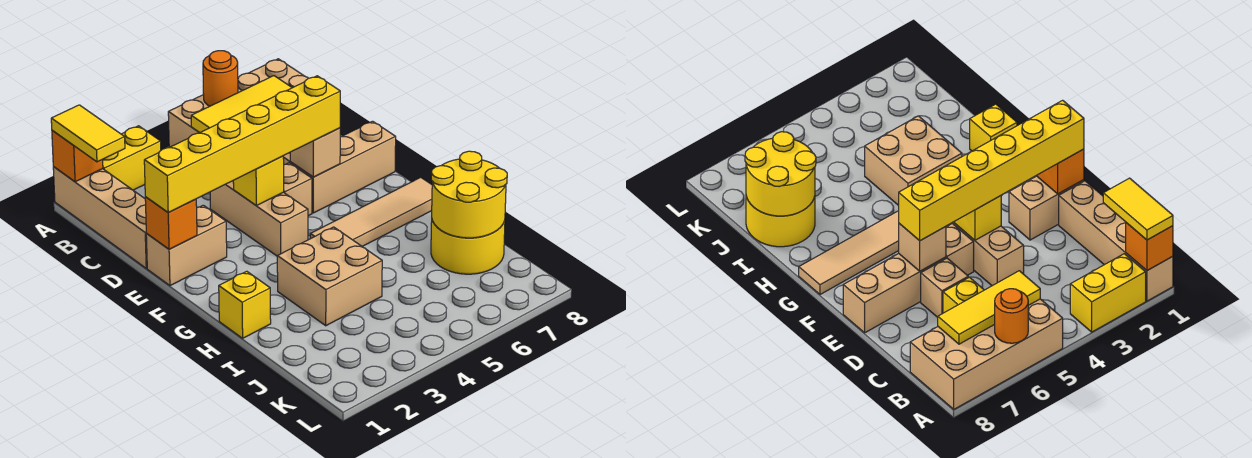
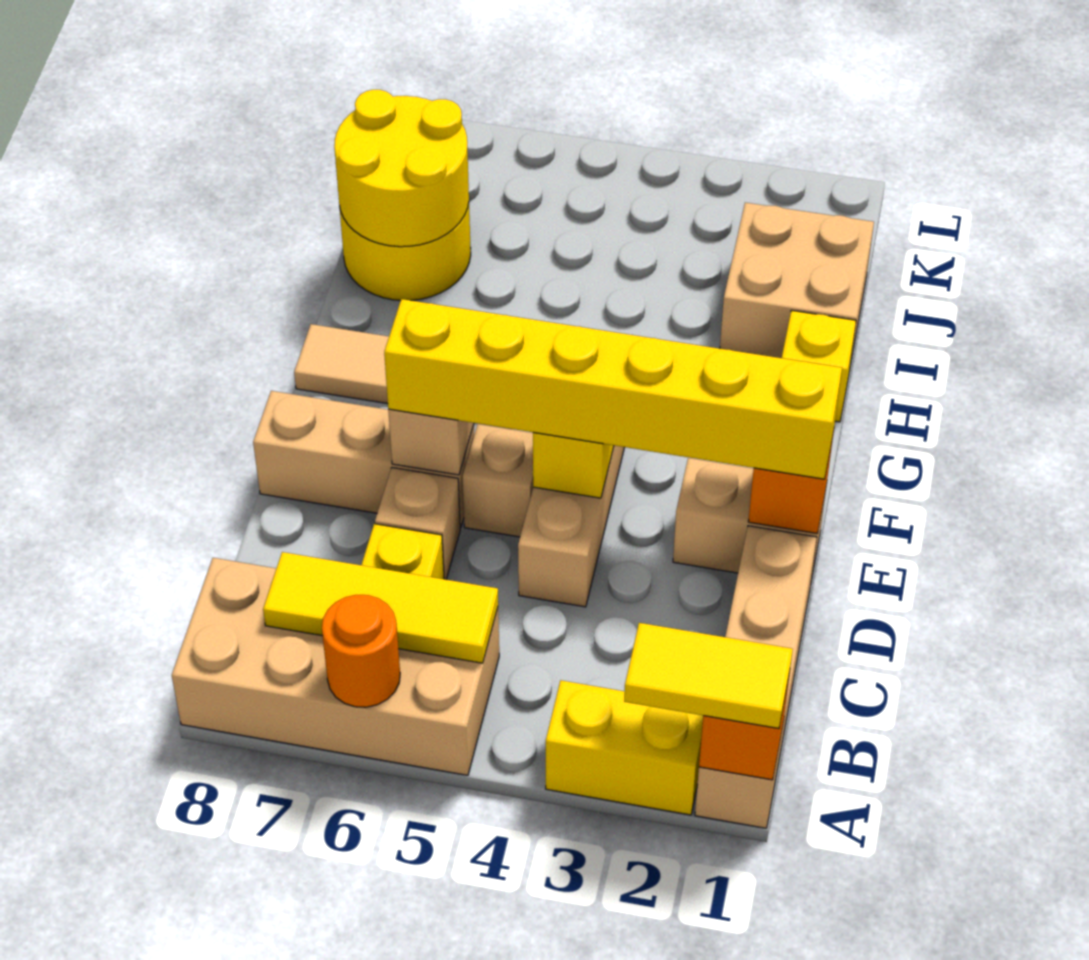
yellow tile A1:B1 level 3 -> yellow tile A1:A2 level 3
tan brick H3:I4 level 1 -> tan brick I1:J2 level 1

